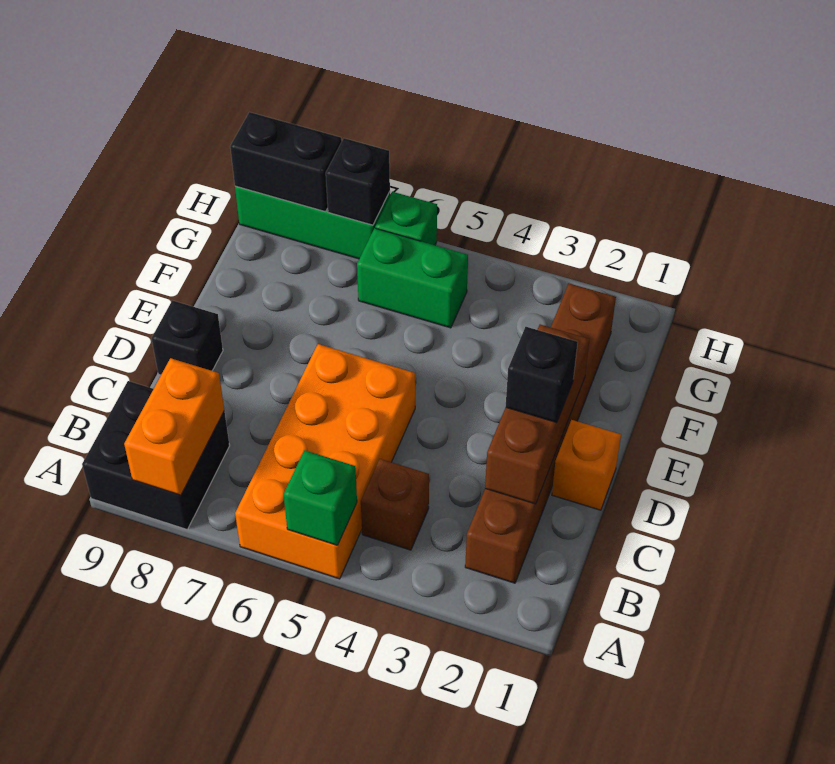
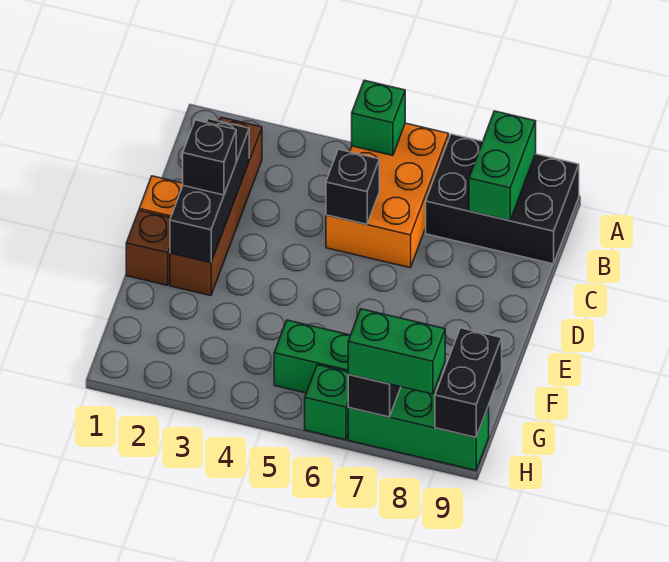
orange brick A5:D6 level 1 -> orange brick A5:C6 level 1
black brick A8:B9 level 1 -> black brick A7:B9 level 1
orange brick A8:B8 level 2 -> green brick A8:B8 level 2
brown brick B2:G2 level 1 -> brown brick B2:E2 level 1
brown brick B4 level 1 -> brown brick E1 level 1
brown brick C2:E2 level 2 -> black brick C2:E2 level 2
black brick D9 level 1 -> black brick C5 level 2
none -> green brick H7:H8 level 3
black brick H8:H9 level 2 -> black brick G9:H9 level 2

